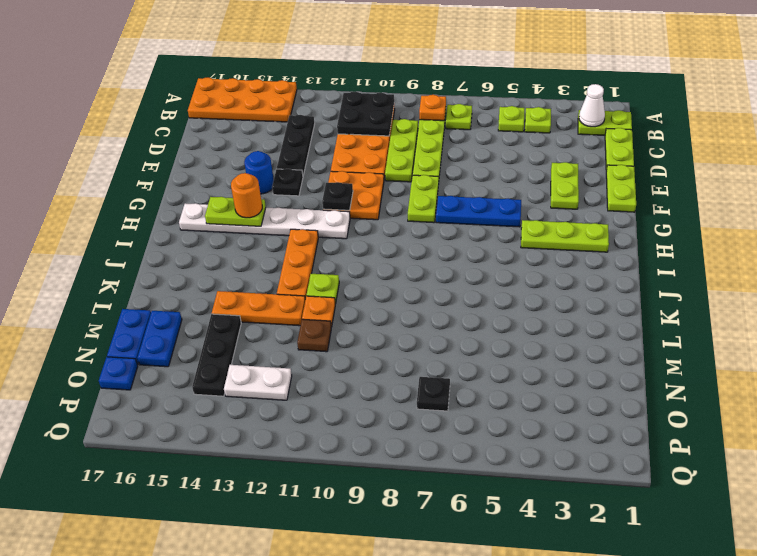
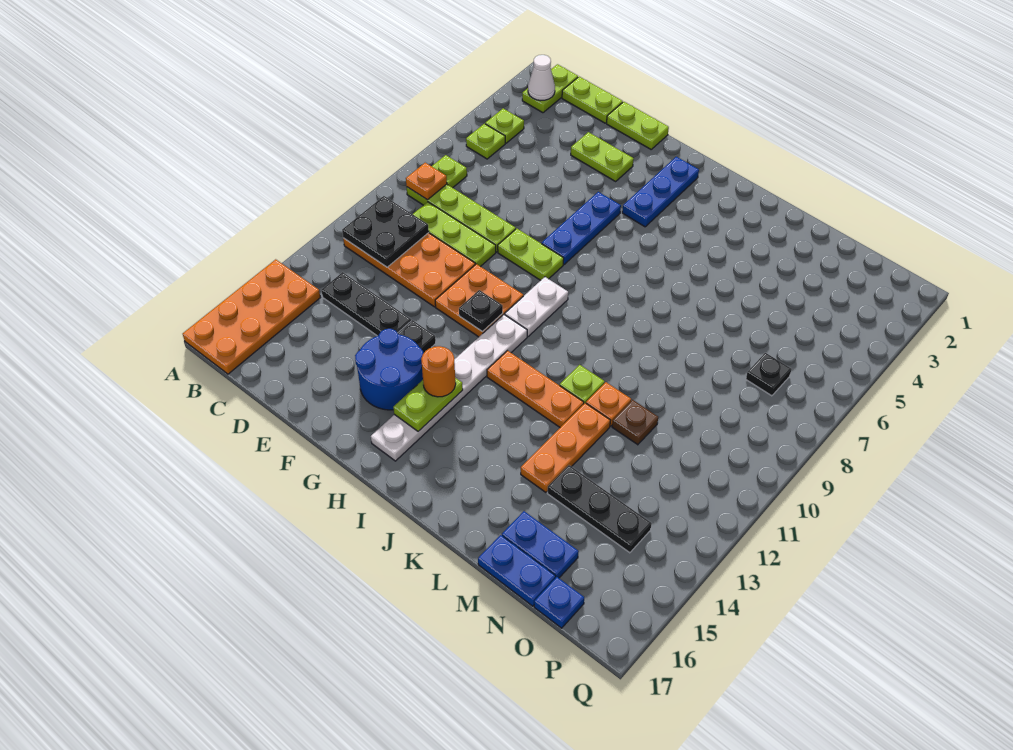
blue round brick F14 level 1 -> blue round brick F14:G15 level 1
lime plate H2:H4 level 1 -> blue plate H2:H4 level 1
white plate O12:O13 level 1 -> white plate H9:H10 level 1

